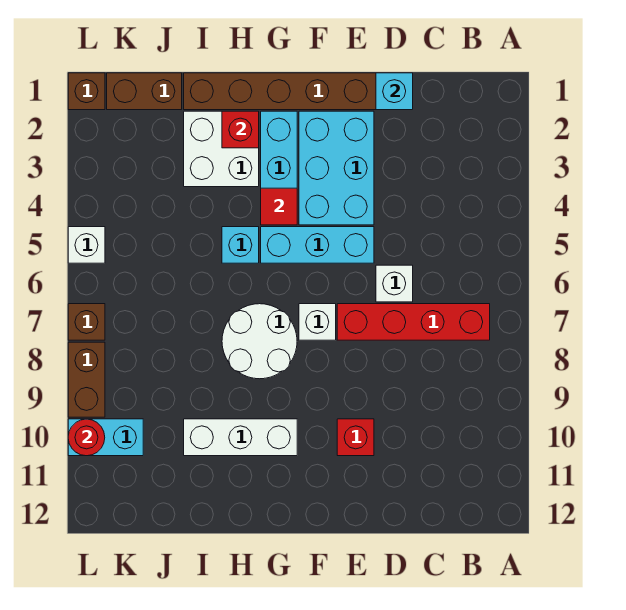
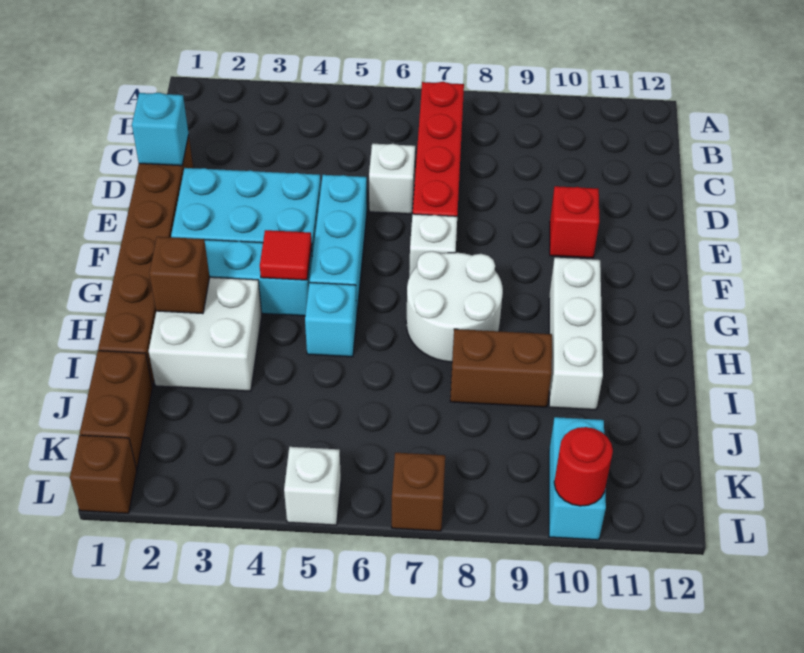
red brick H2 level 2 -> brown brick H2 level 2
brown brick L8:L9 level 1 -> brown brick I8:I9 level 1

